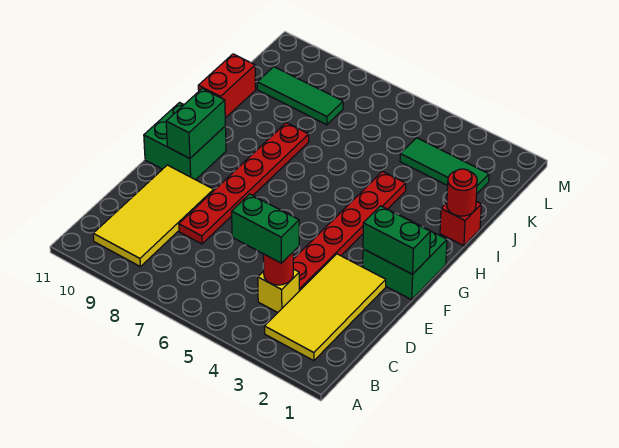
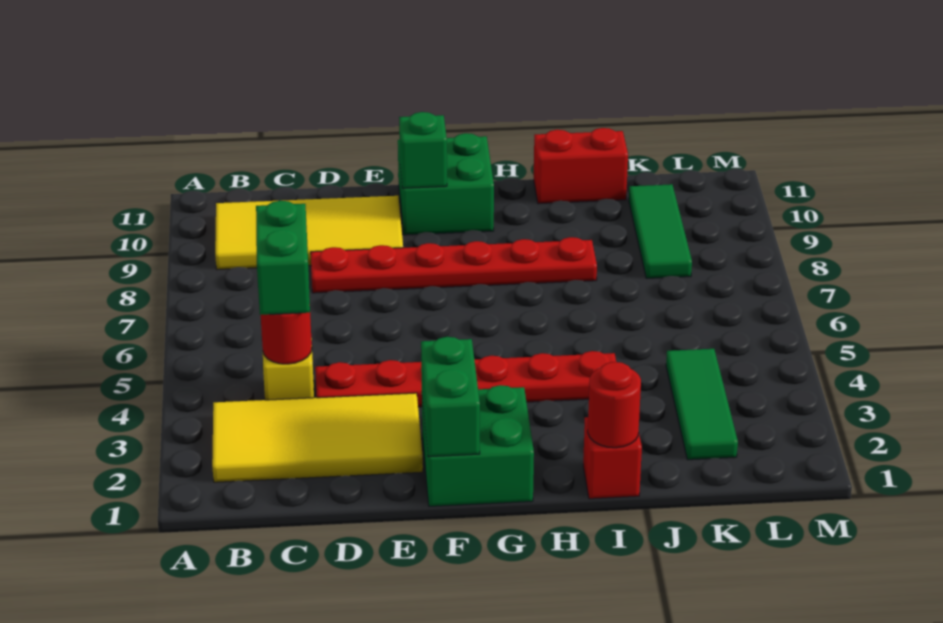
green brick F10:G10 level 2 -> green brick F10 level 2

